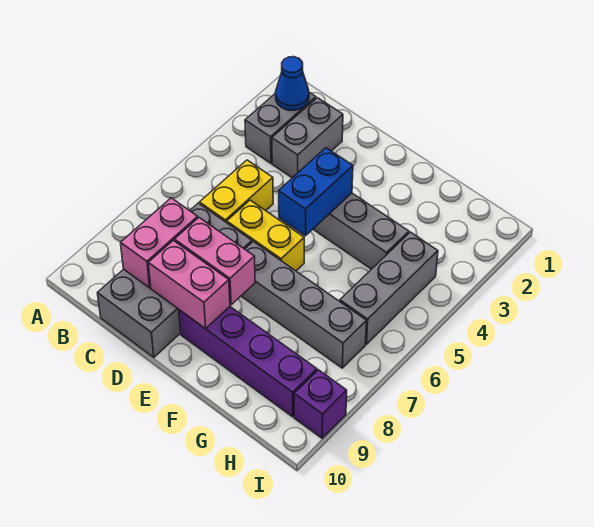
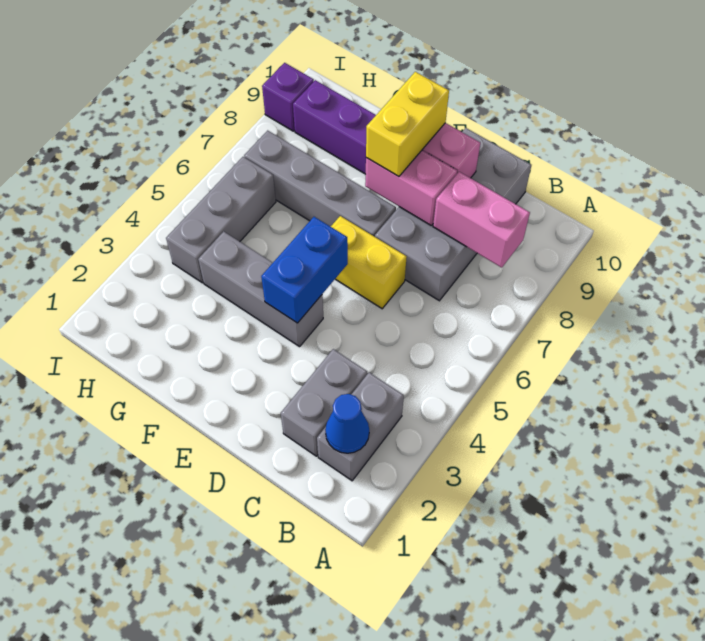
yellow brick C5:C6 level 1 -> yellow brick E8:E9 level 3
pink brick C8:C9 level 2 -> pink brick B8:C8 level 2

